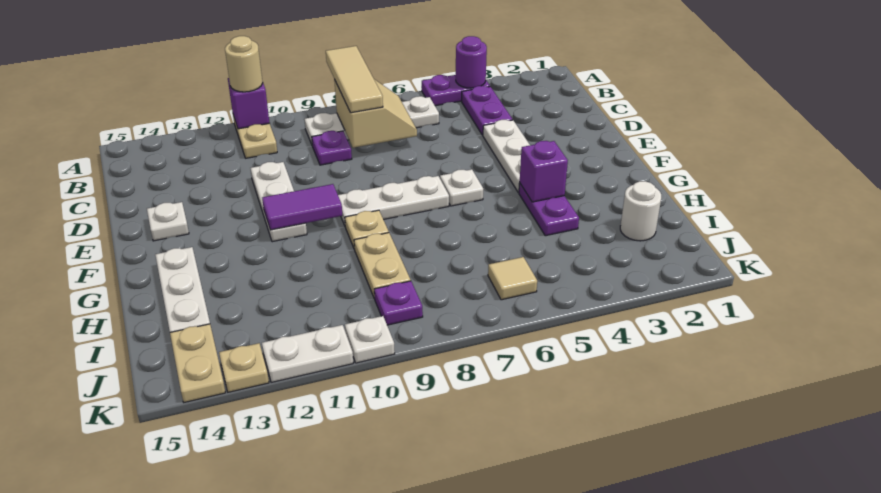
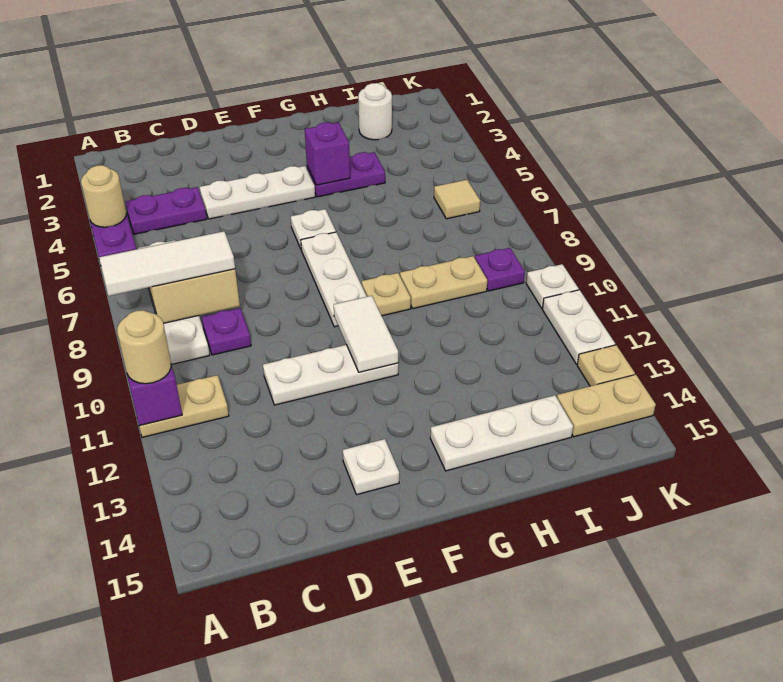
purple round brick A4 level 2 -> tan round brick A4 level 2
tan tile A8:C8 level 3 -> white tile A8:C8 level 3
purple tile F10:F11 level 2 -> white tile F10:F11 level 2

